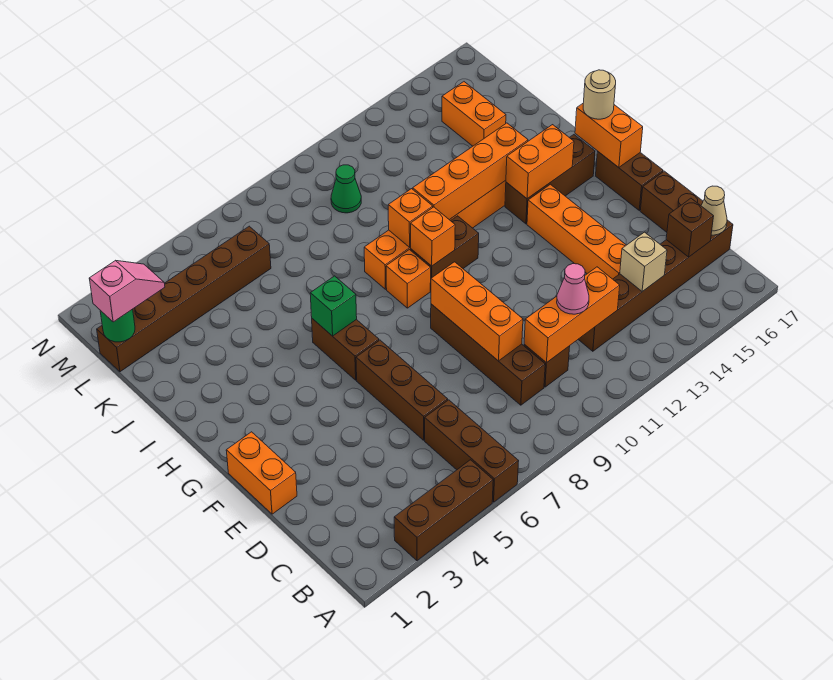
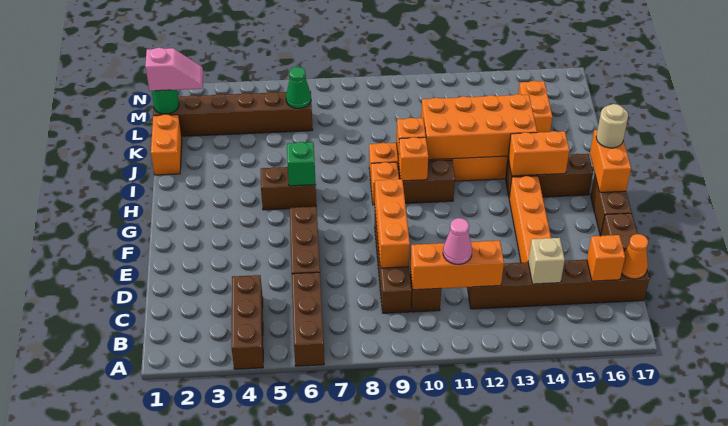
brown brick A3:A5 level 1 -> brown brick A4:C4 level 1
brown brick C16 level 2 -> orange brick C16 level 2
tan cone C17 level 2 -> orange cone C17 level 2
orange brick E1:F1 level 1 -> orange brick J1:K1 level 1
brown brick G6:H6 level 1 -> brown brick H5:H6 level 1
orange brick I11:I14 level 2 -> orange brick I11:J14 level 2
green cone L10 level 1 -> green cone L6 level 2

